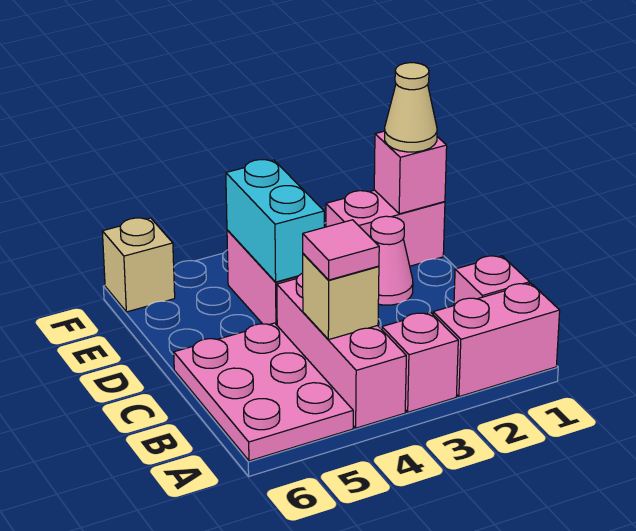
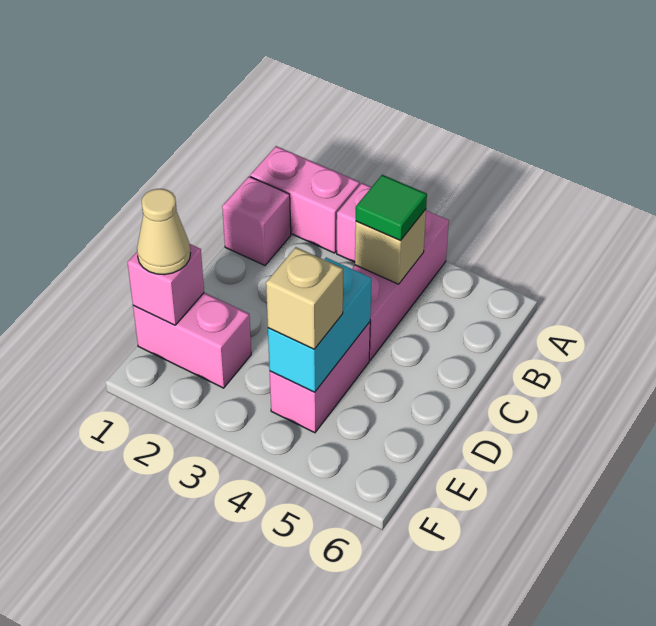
pink plate A5:C6 level 1 -> none
pink tile B4 level 3 -> green tile B4 level 3
pink cone D2 level 1 -> none
tan brick F6 level 1 -> tan brick E4 level 3

